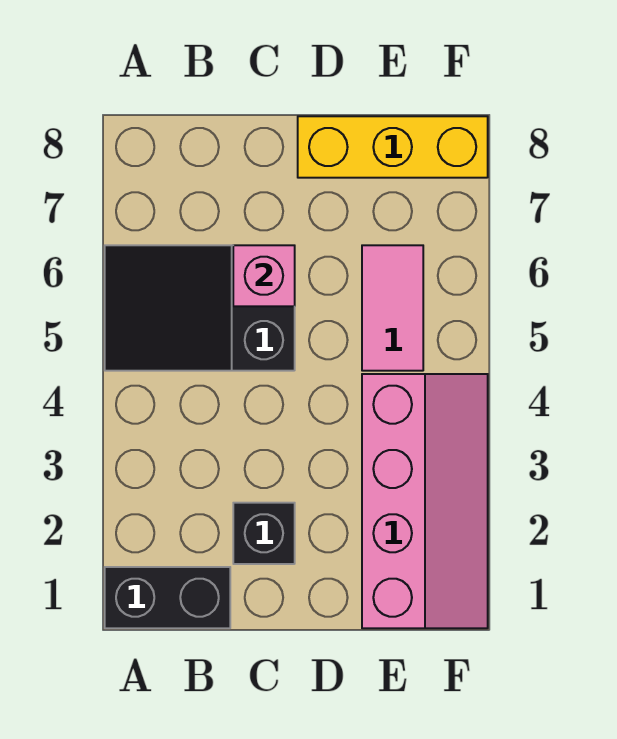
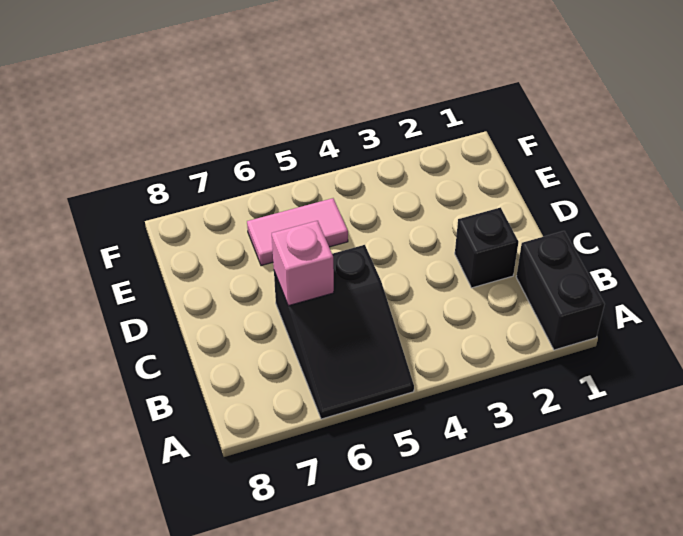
yellow brick D8:F8 level 1 -> none
pink slope E1:F4 level 1 top E -> none

